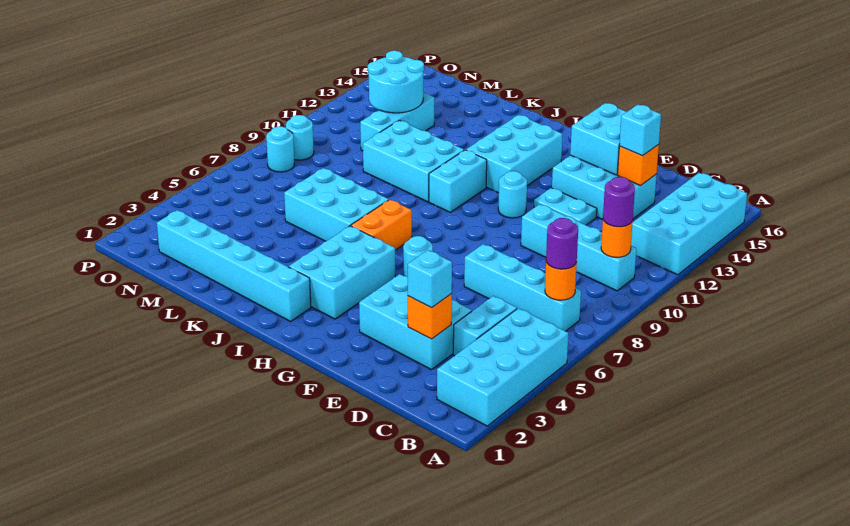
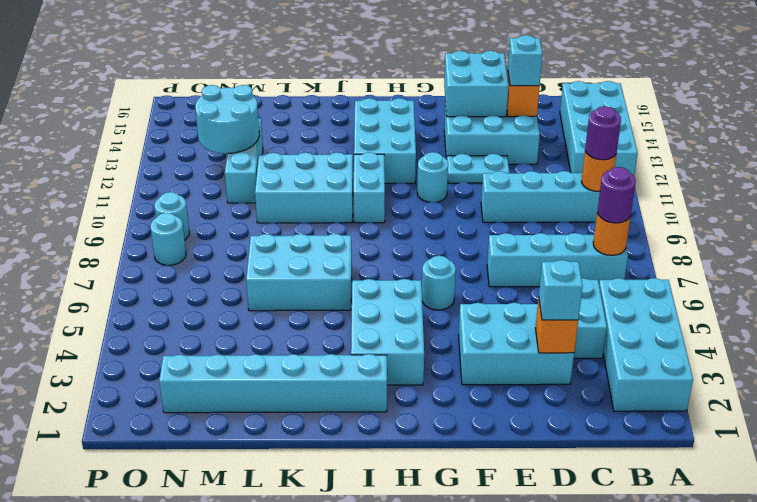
orange brick I6:I7 level 1 -> none

